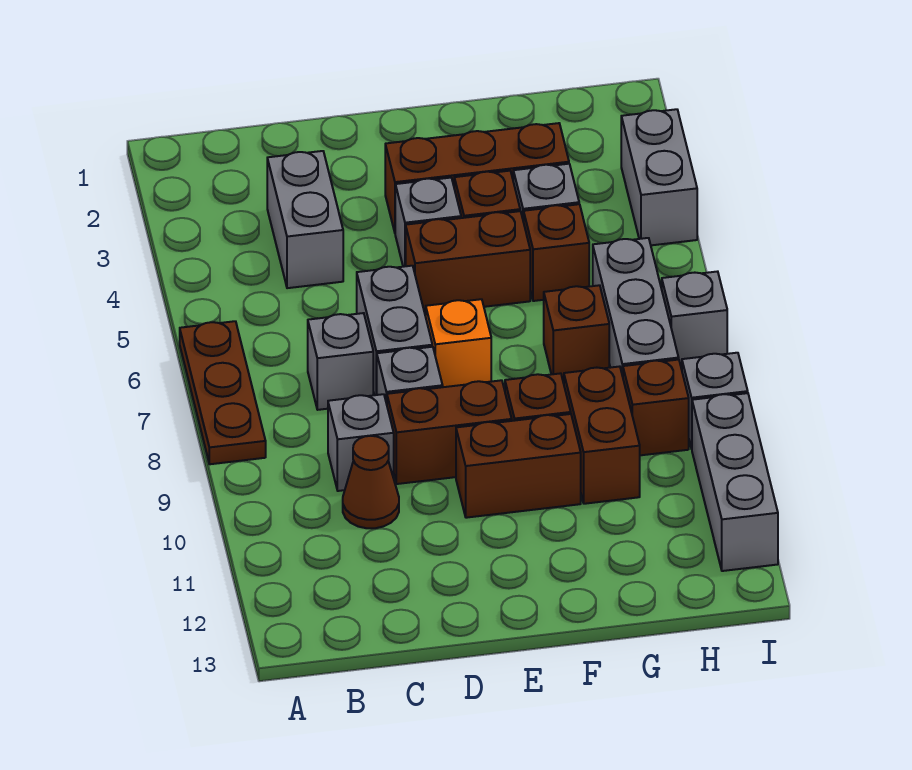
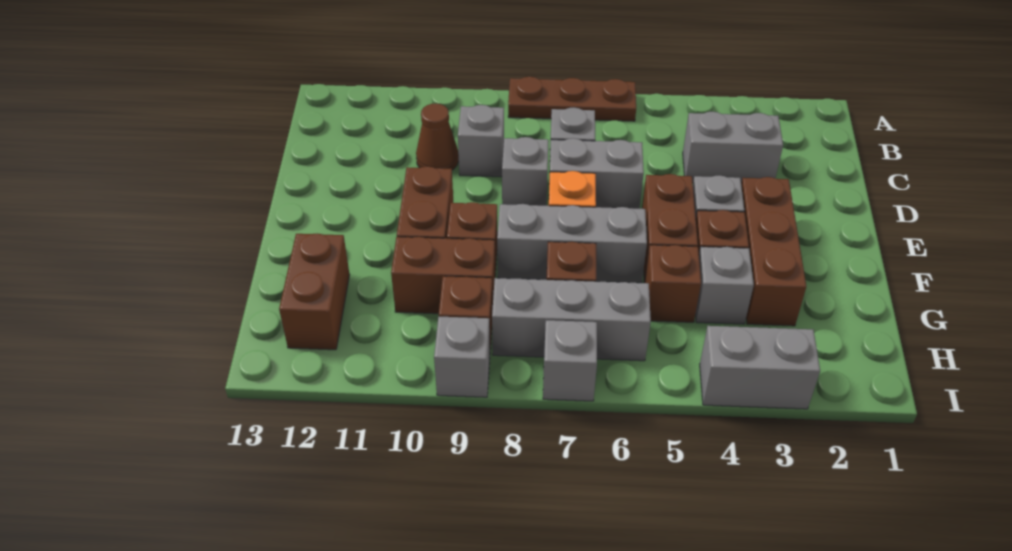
brown brick D9:E9 level 1 -> brown brick G12:H12 level 1
grey brick I10:I12 level 1 -> grey brick F6:F8 level 1

